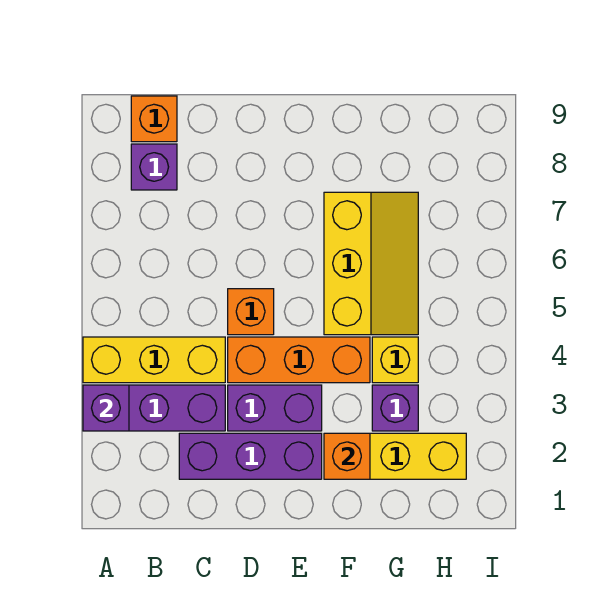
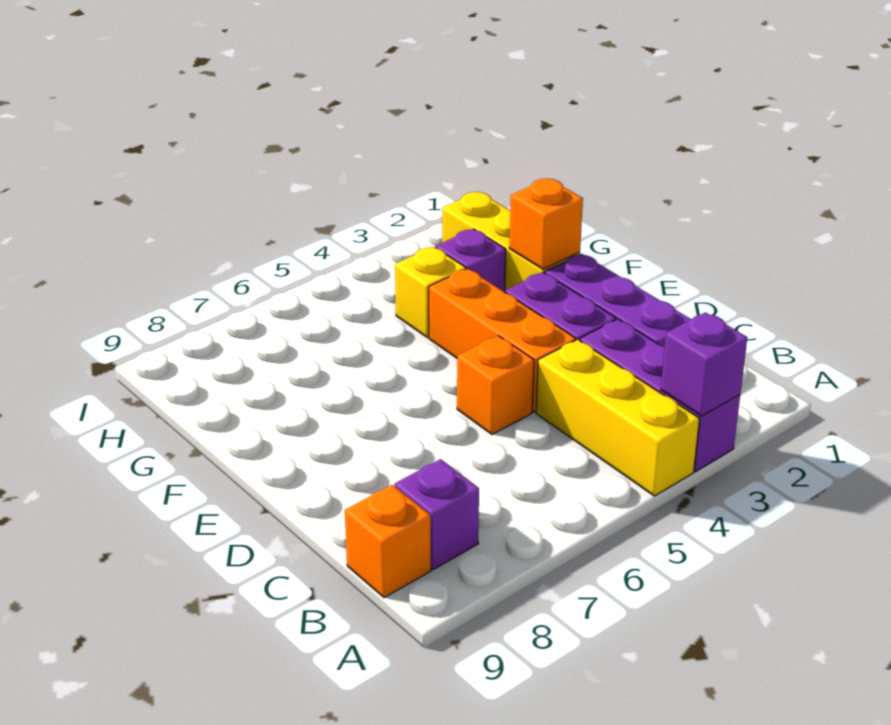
yellow slope F5:G7 level 1 top F -> none

